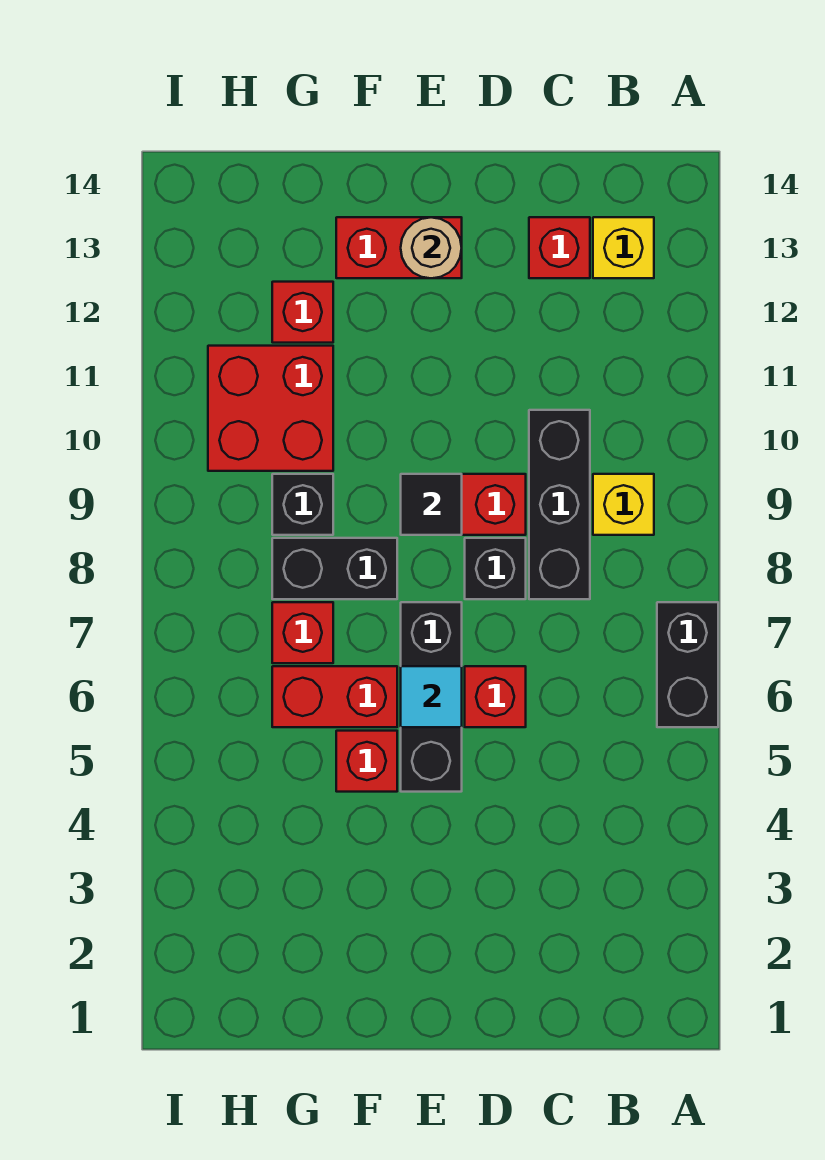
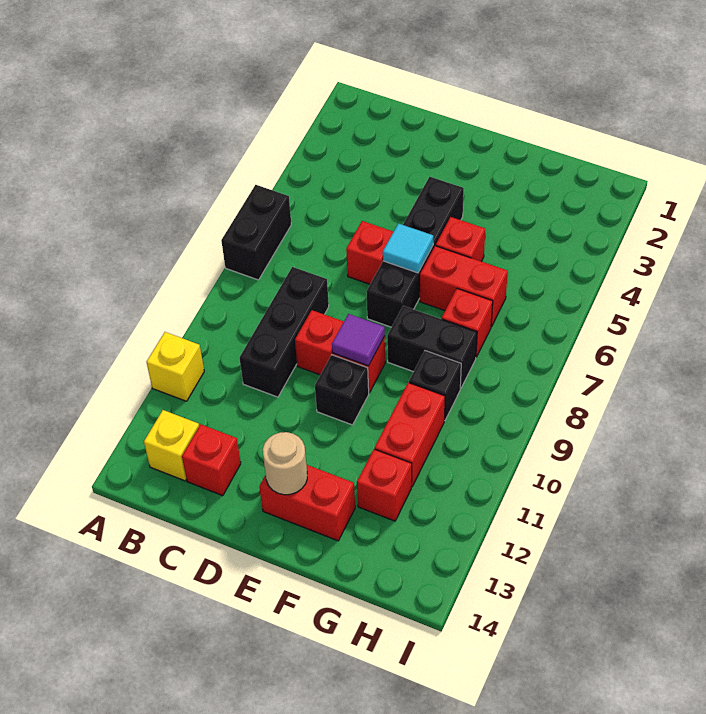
yellow brick B9 level 1 -> yellow brick A11 level 1
black brick D8 level 1 -> black brick E10 level 1
black brick E5:E7 level 1 -> black brick E4:E7 level 1
black tile E9 level 2 -> purple tile E9 level 2
red brick G10:H11 level 1 -> red brick G10:G11 level 1

